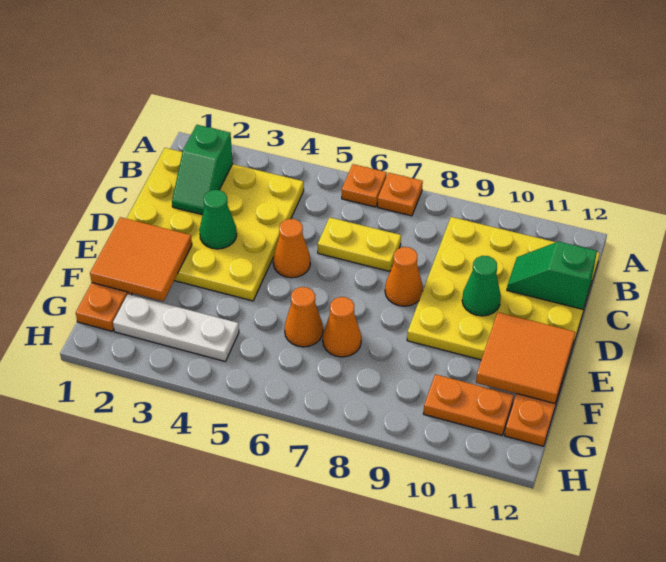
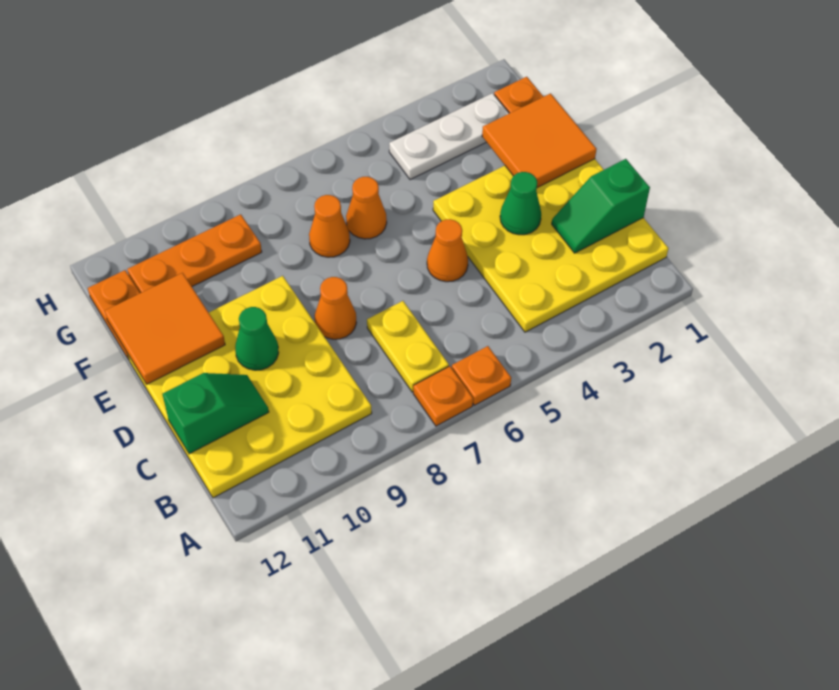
green slope B2:C2 level 2 top B -> green slope C1:C2 level 2 top 1
yellow plate C6:C7 level 1 -> yellow plate B7:C7 level 1
orange plate G10:G11 level 1 -> orange plate G9:G11 level 1

